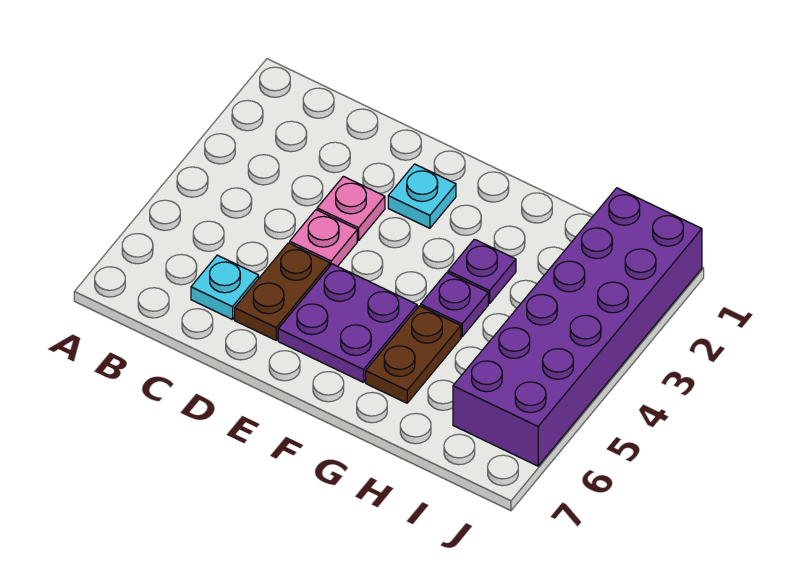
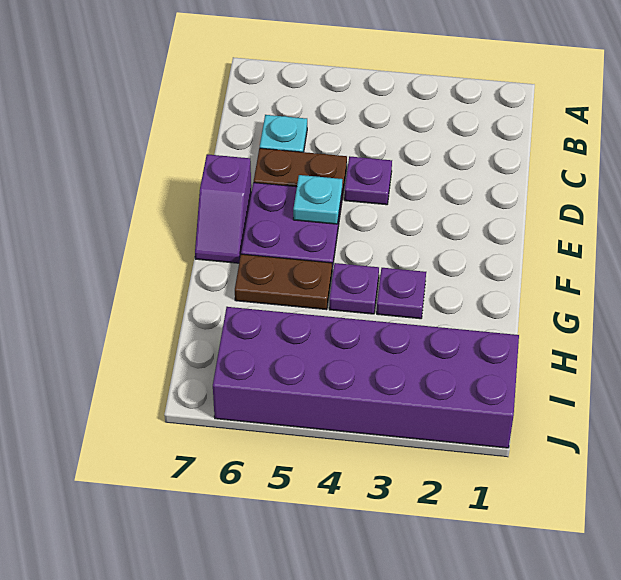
pink plate D3 level 1 -> none
pink plate D4 level 1 -> purple plate D4 level 1
cyan plate E2 level 1 -> cyan plate E5 level 2
none -> purple slope E7:F7 level 1 top E

